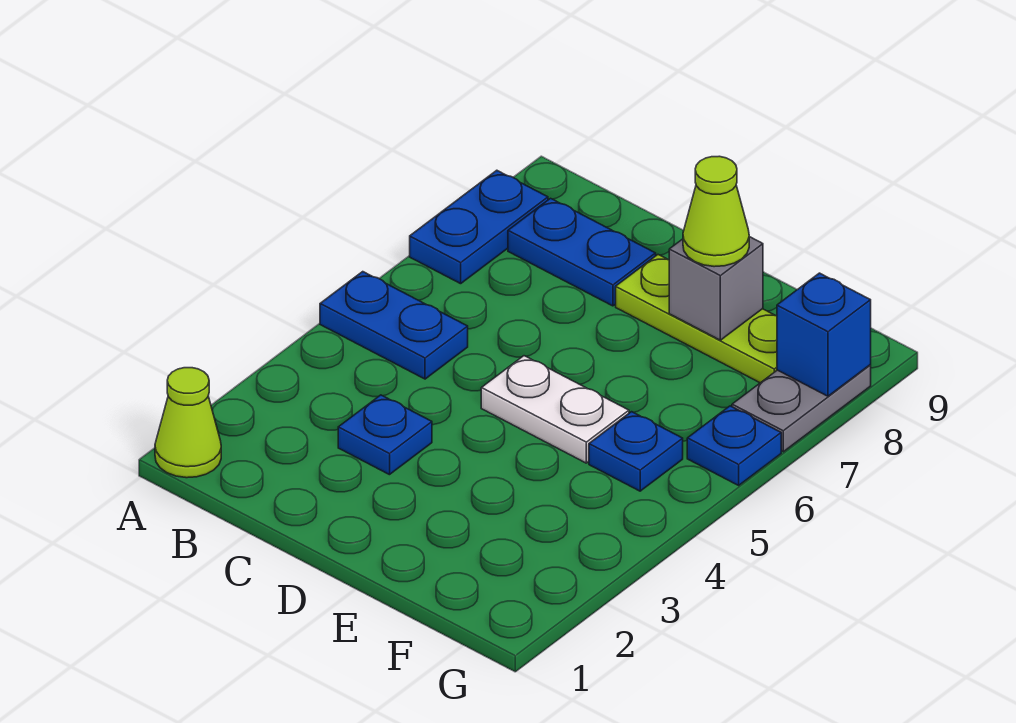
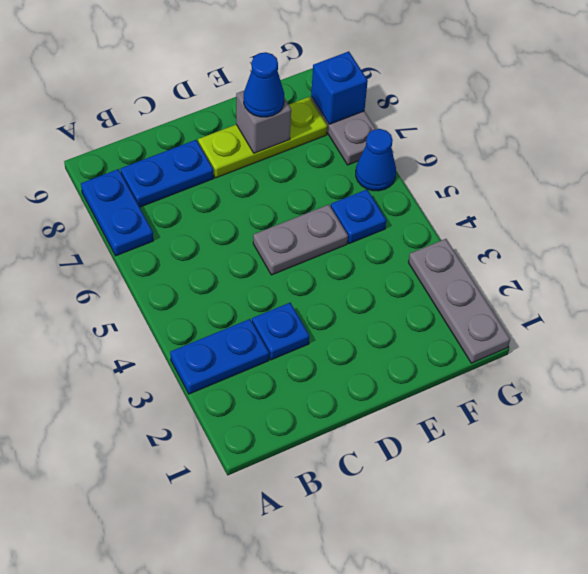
lime cone A1 level 1 -> none
blue plate A5:B5 level 1 -> blue plate A3:B3 level 1
white plate D5:E5 level 1 -> grey plate D5:E5 level 1
lime cone E8 level 3 -> blue cone E8 level 3
none -> grey plate G1:G3 level 1
blue plate G6 level 1 -> blue cone G6 level 1

